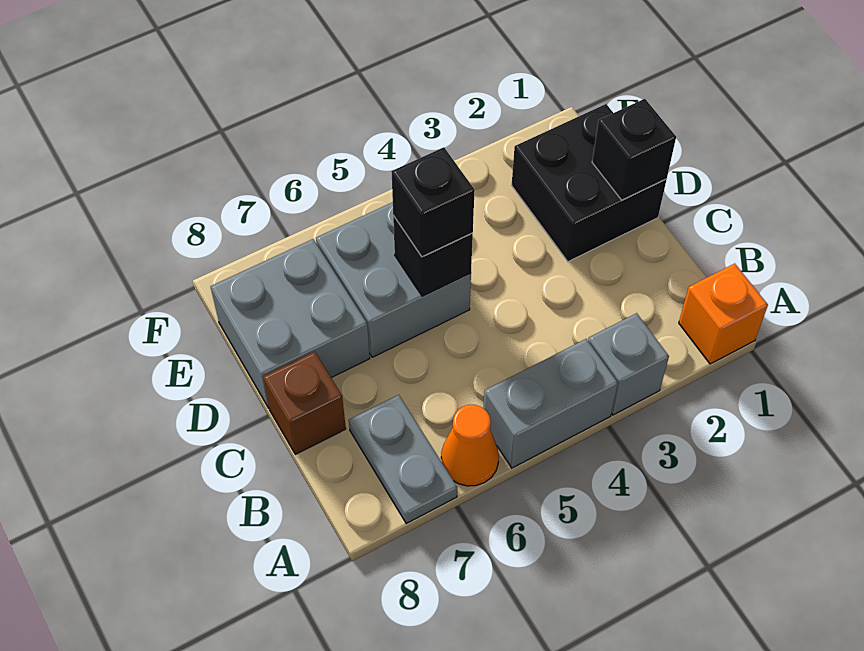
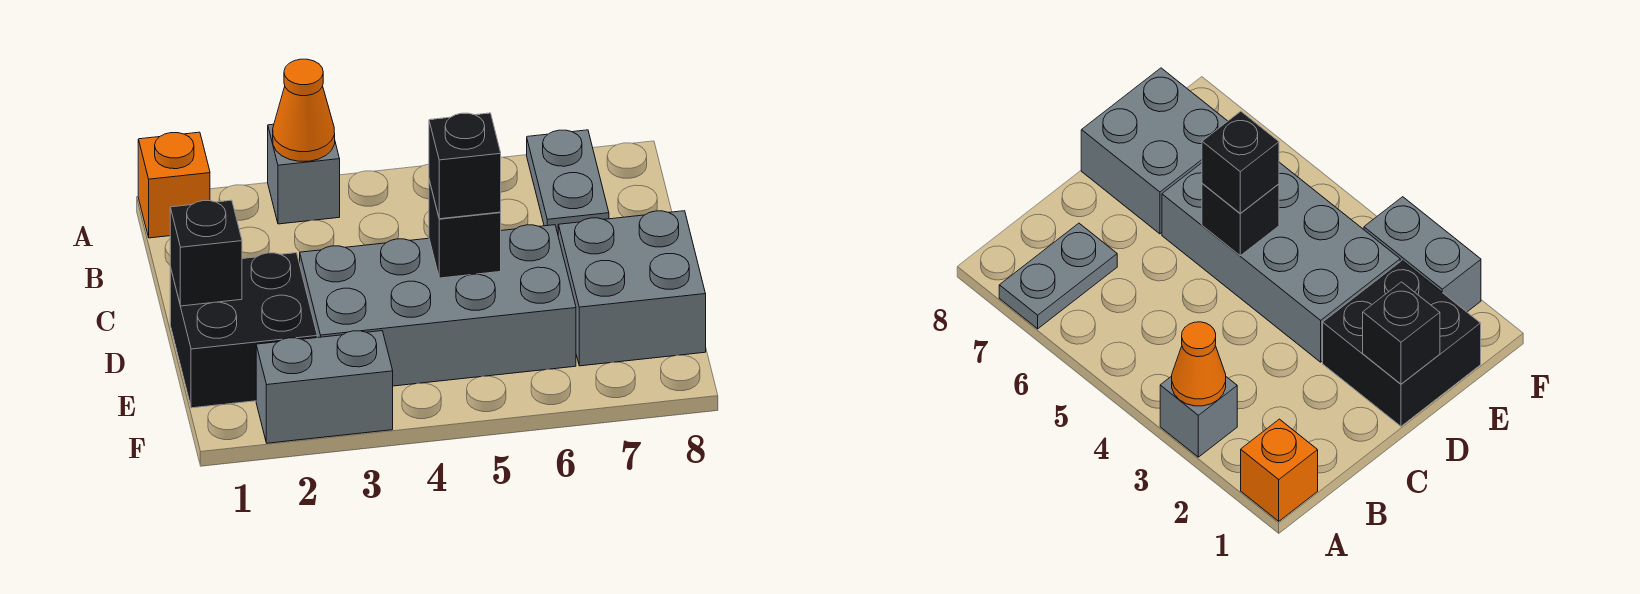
grey brick A4:A5 level 1 -> grey brick F2:F3 level 1
orange cone A6 level 1 -> orange cone A3 level 2
brown brick C8 level 1 -> none
grey brick D5:E6 level 1 -> grey brick D3:E6 level 1

